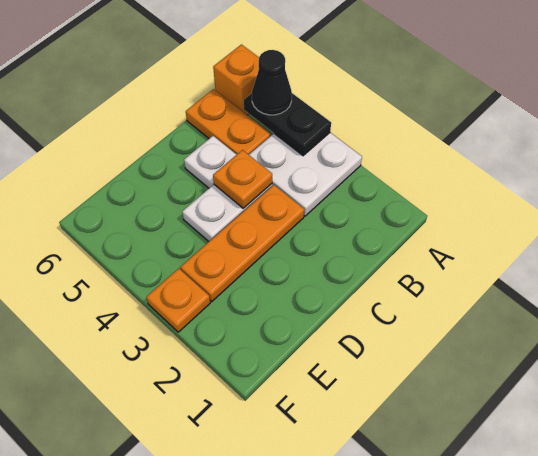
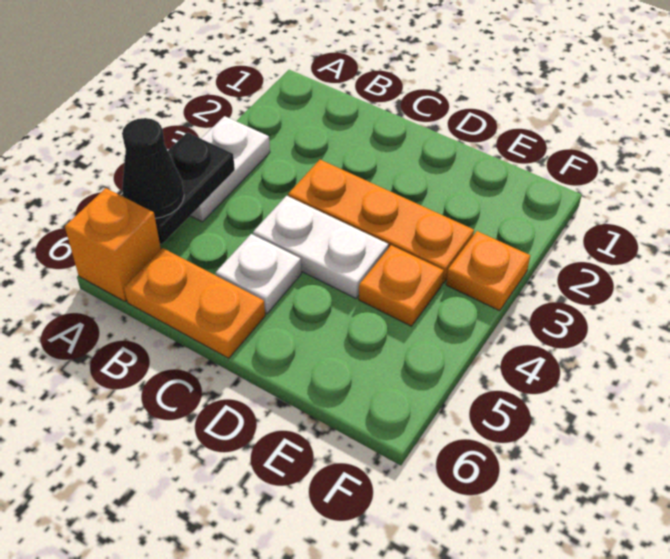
white plate A3:B4 level 1 -> white plate A3:A4 level 1
orange plate B5:B6 level 1 -> orange plate B6:C6 level 1
orange plate C4 level 2 -> orange plate E4 level 1

